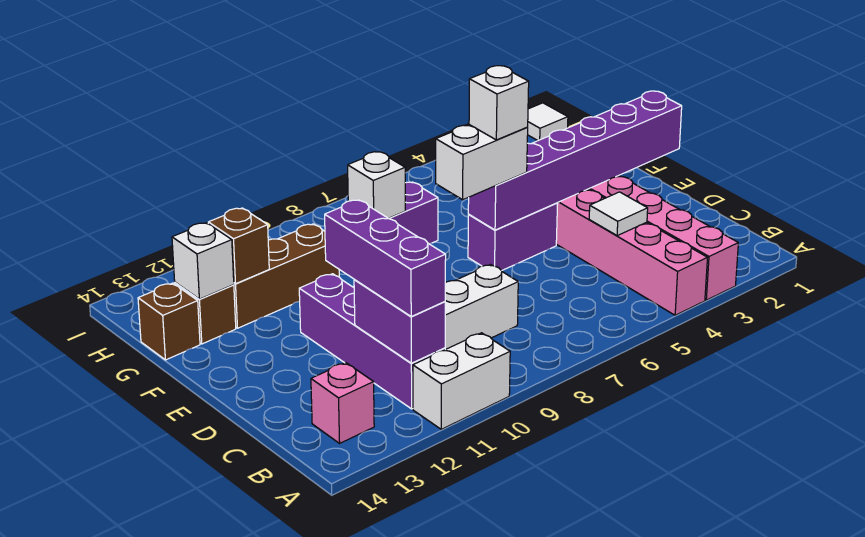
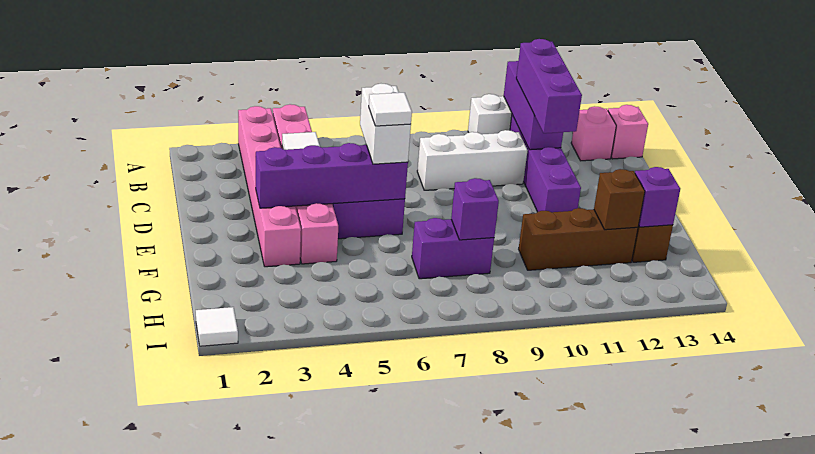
purple brick B11:C11 level 2 -> purple brick A11:C11 level 2
none -> pink brick B14 level 1
purple brick E1:E6 level 2 -> purple brick E3:E6 level 2
white brick E6:E7 level 3 -> white brick D6:E6 level 3
white brick E6 level 4 -> white tile E6 level 4
white brick G8 level 2 -> purple brick G8 level 2
white brick G13 level 2 -> purple brick G13 level 2
brown brick G14 level 1 -> none

